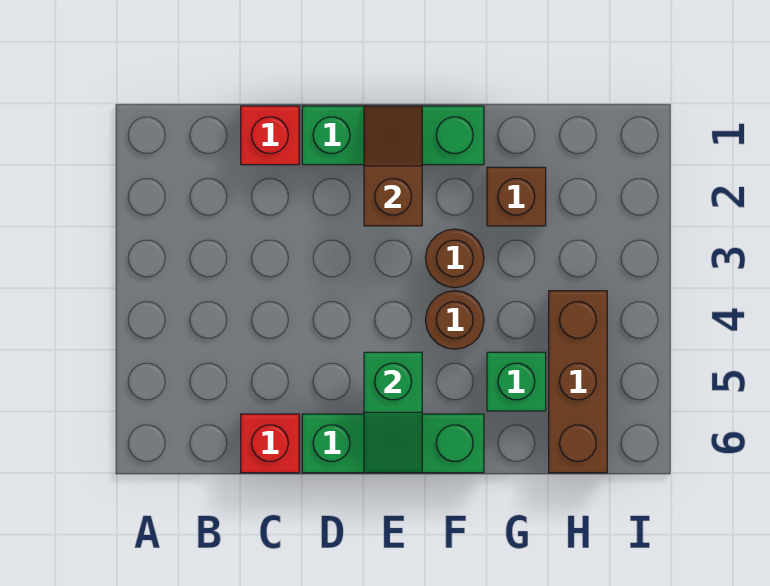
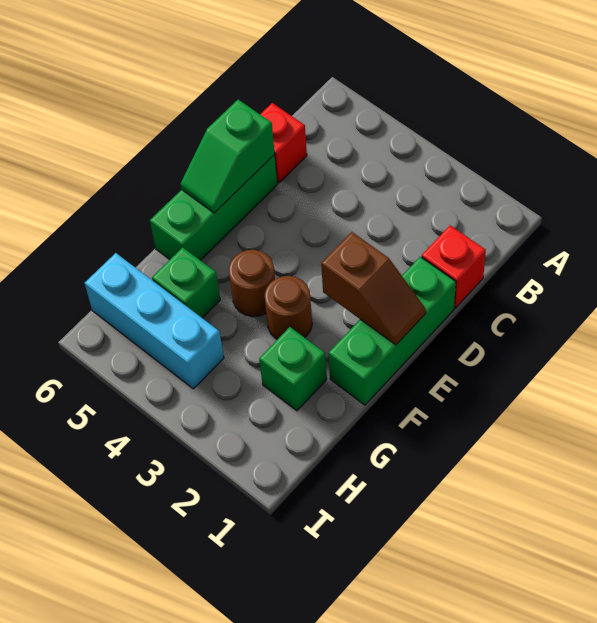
green slope E5:E6 level 2 top 5 -> green slope D6:E6 level 2 top D
brown brick G2 level 1 -> green brick G2 level 1
brown brick H4:H6 level 1 -> cyan brick H4:H6 level 1

